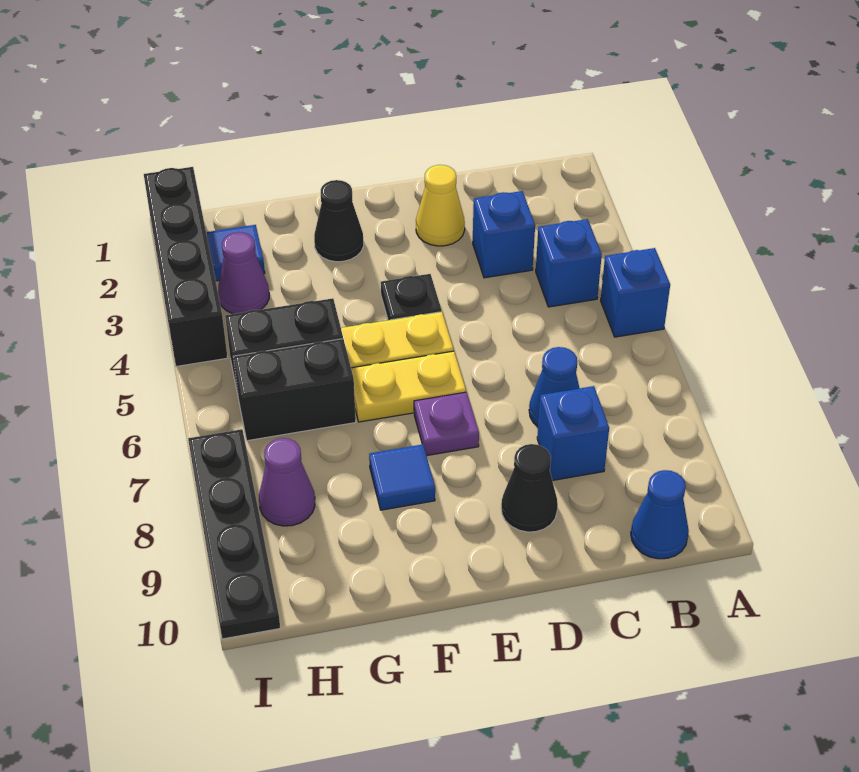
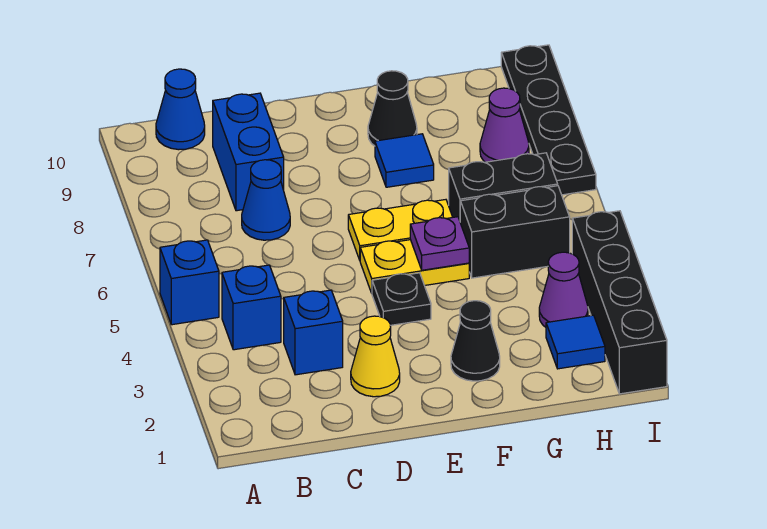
blue brick C8 level 1 -> blue brick C8:C9 level 1
black cone D9 level 1 -> black cone F9 level 1
purple plate E7 level 1 -> purple plate F5 level 2

